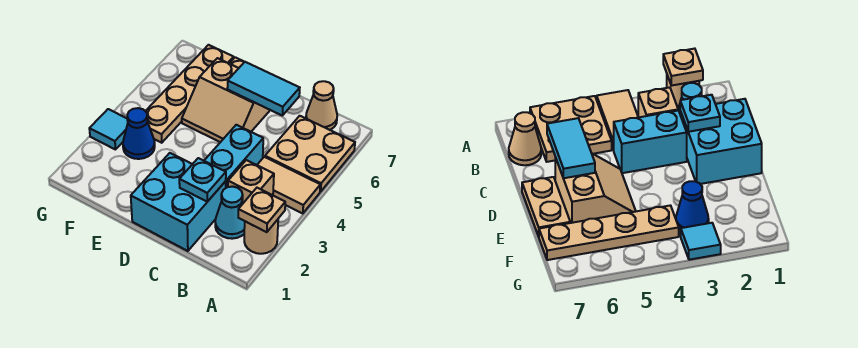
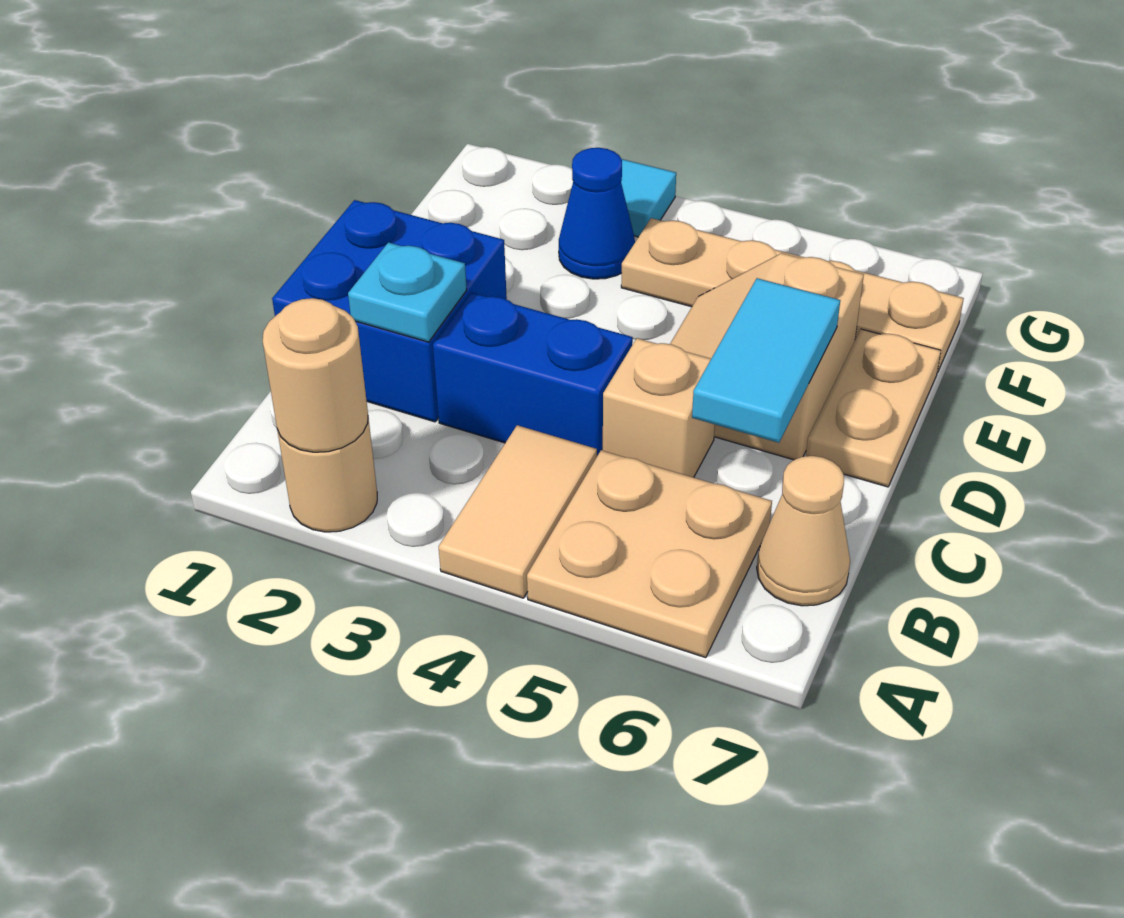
tan plate A2 level 2 -> tan round brick A2 level 2
cyan cone B2 level 1 -> none
tan brick B3 level 1 -> tan brick C5 level 1
cyan brick C1:D2 level 1 -> blue brick C1:D2 level 1
cyan brick C3:C4 level 1 -> blue brick C3:C4 level 1

